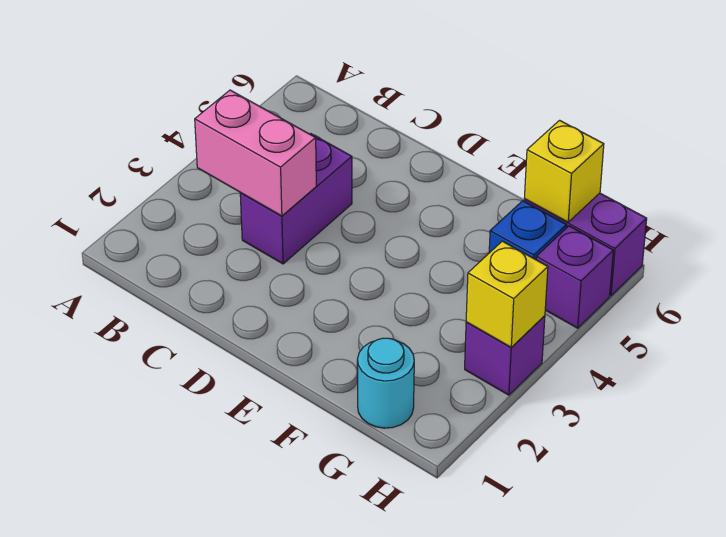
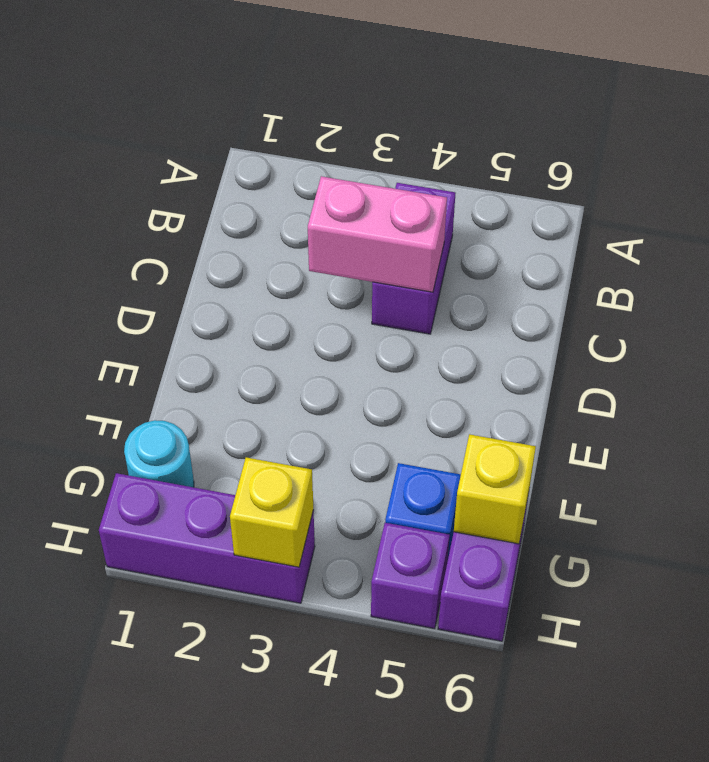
pink brick B3:C3 level 2 -> pink brick C3:C4 level 2
purple brick C3:C4 level 1 -> purple brick B4:C4 level 1
purple brick H3 level 1 -> purple brick H1:H3 level 1

